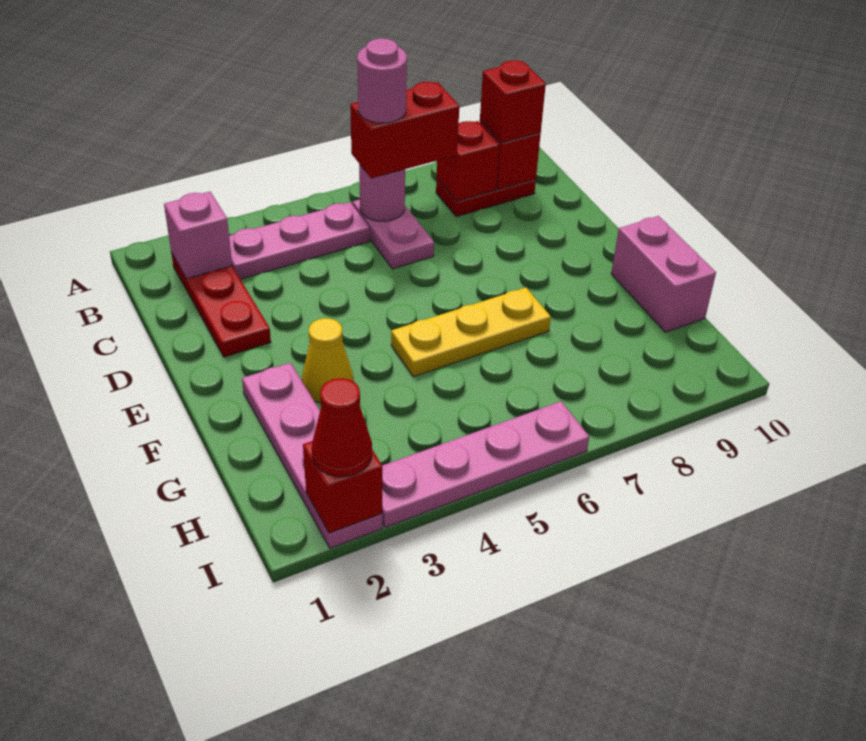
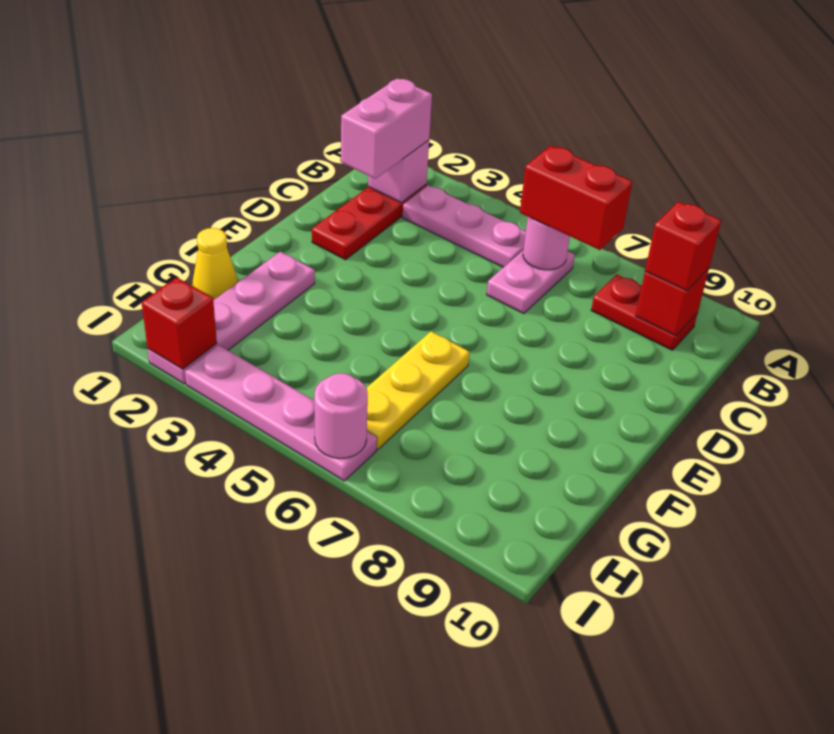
pink round brick B6 level 4 -> pink round brick I6 level 2
red brick B8 level 2 -> none
yellow cone F3 level 1 -> yellow cone G1 level 1
yellow plate F5:F7 level 1 -> yellow plate F6:H6 level 1
pink brick F10:G10 level 1 -> pink brick B2:C2 level 3
red cone I2 level 3 -> none

